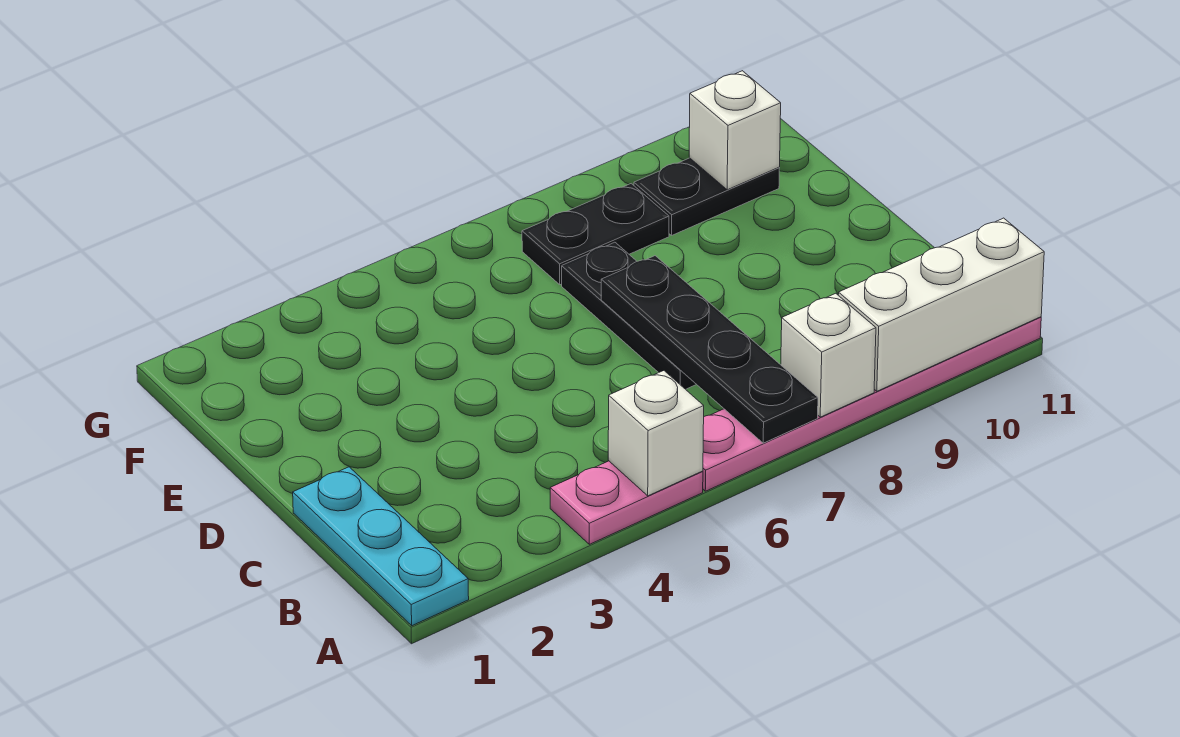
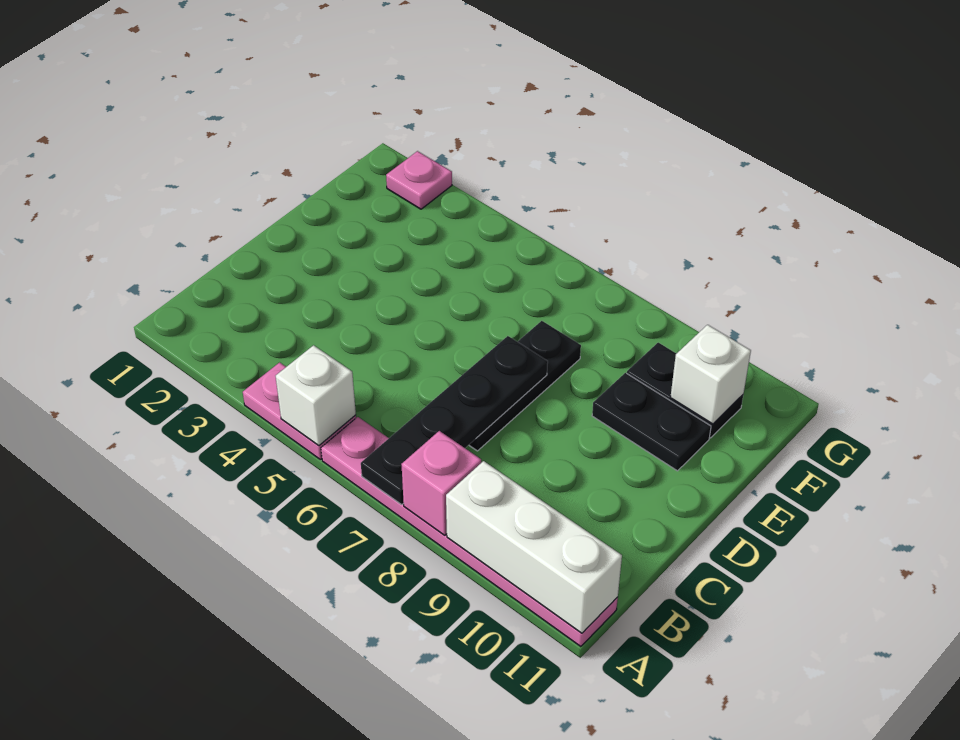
cyan plate A1:C1 level 1 -> none
white brick A8 level 2 -> pink brick A8 level 2
black plate F7:F8 level 1 -> black plate E9:E10 level 1
none -> pink plate G2 level 1

